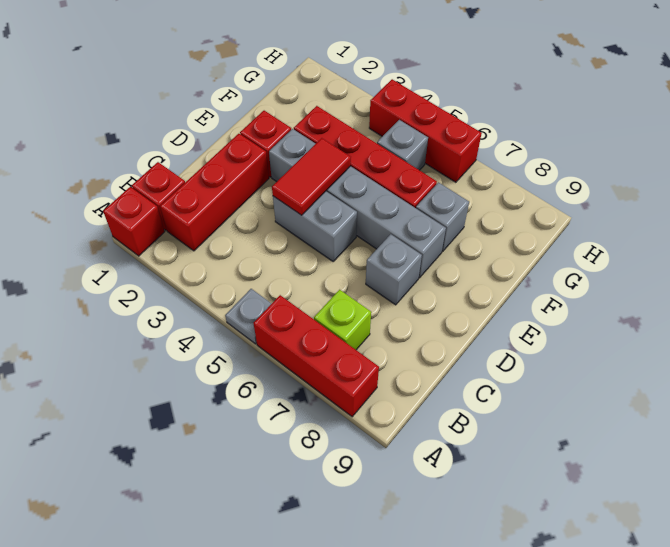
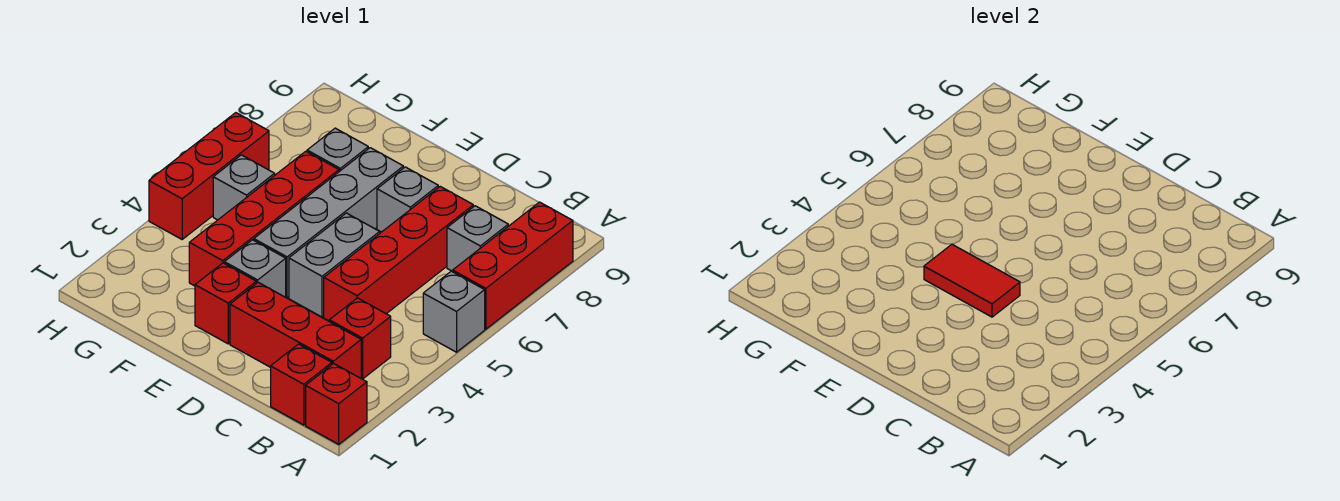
grey plate A5 level 1 -> grey brick A5 level 1
none -> red brick B3 level 1
lime brick B7 level 1 -> grey brick B7 level 1
none -> red brick C4:C7 level 1

